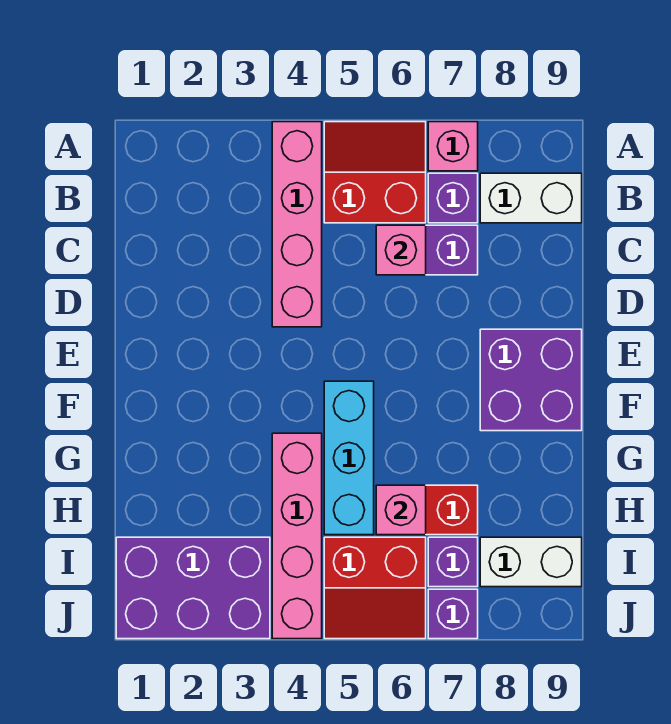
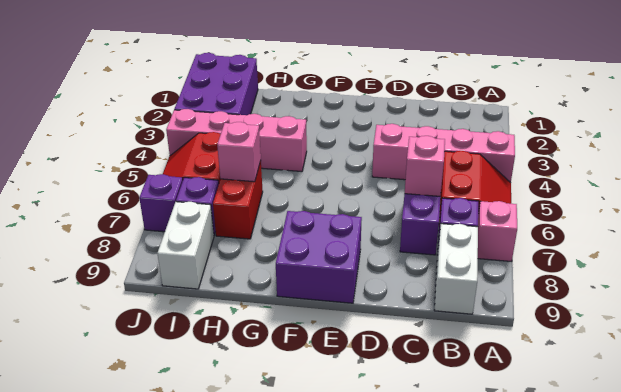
cyan brick F5:H5 level 1 -> none

